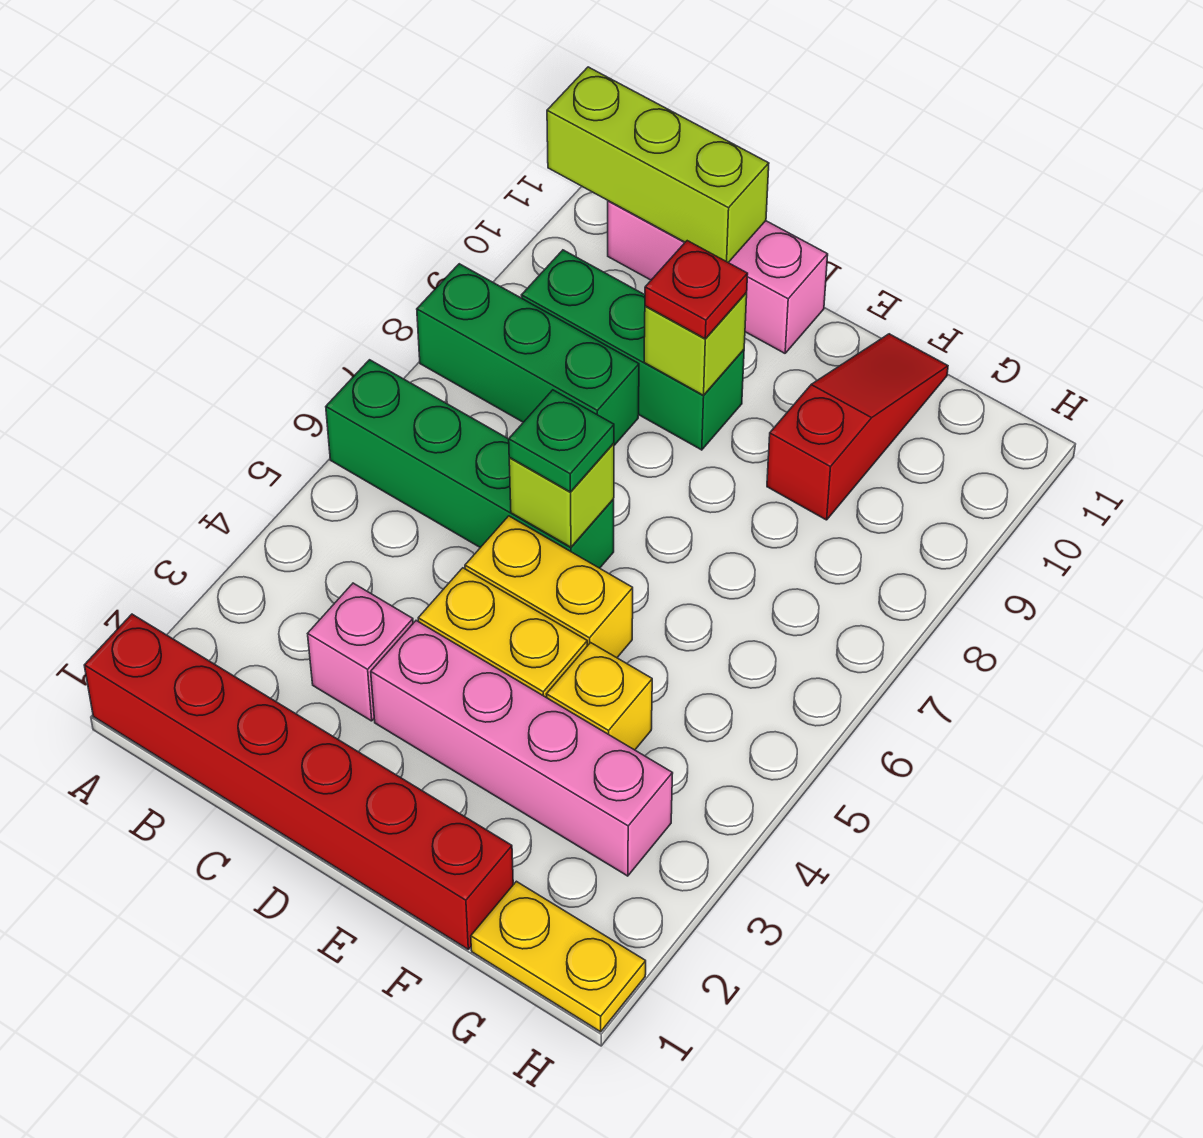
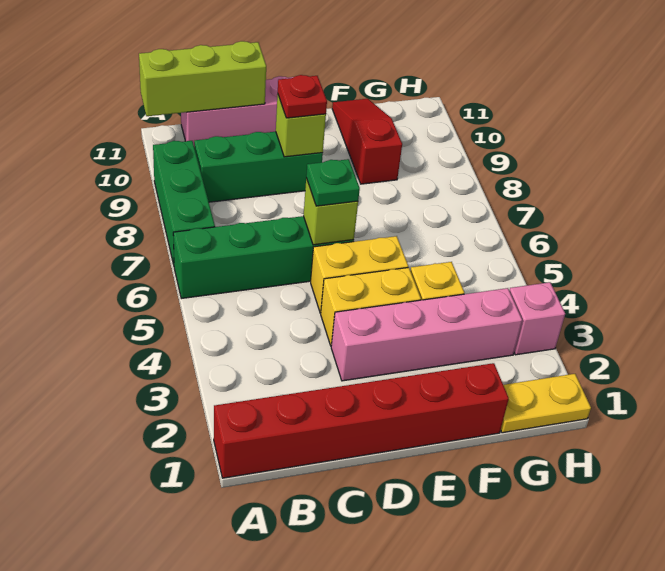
green brick A8:C8 level 1 -> green brick A7:A9 level 1
pink brick C3 level 1 -> pink brick H3 level 1

